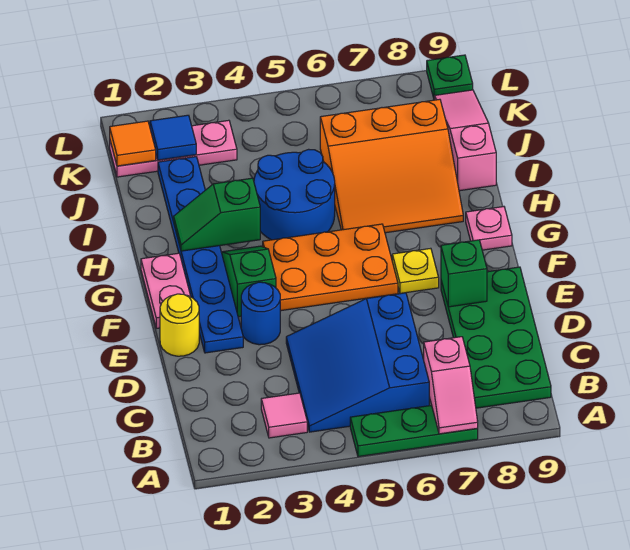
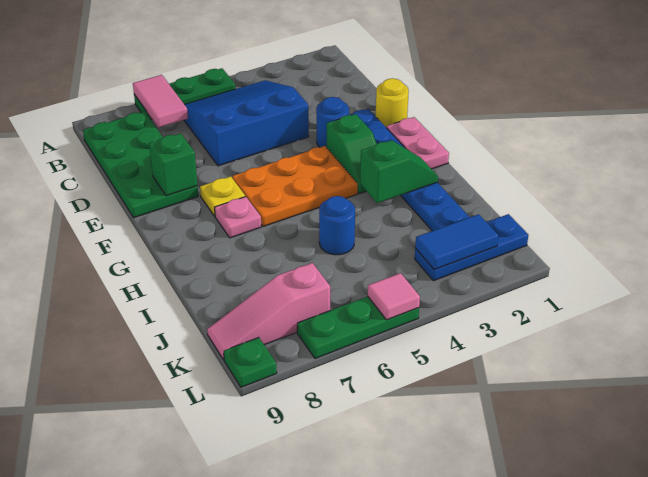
pink slope A7:B7 level 2 top B -> pink tile A7:B7 level 2
pink tile B3 level 1 -> pink tile L5 level 2
blue slope B4:D6 level 1 top 6 -> blue slope B4:D6 level 1 top D
pink plate G9 level 1 -> pink plate G7 level 1
blue round brick H4:I5 level 1 -> blue round brick I5 level 1
orange slope H6:J8 level 1 top J -> none
pink slope I9:K9 level 1 top I -> pink slope K7:K9 level 1 top 7
pink plate K1:K3 level 1 -> blue plate K1:K3 level 1
orange tile K1 level 2 -> none
blue tile K2 level 2 -> blue tile K2:K3 level 2
none -> green plate L5:L7 level 1

